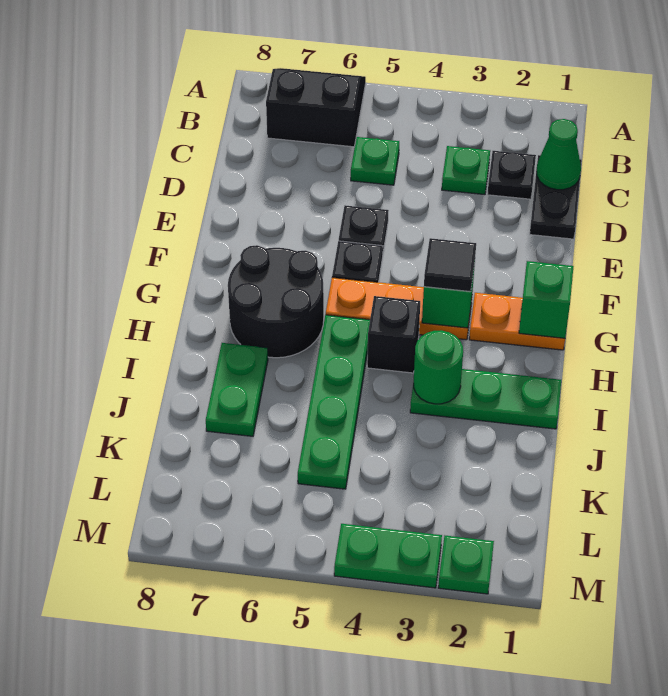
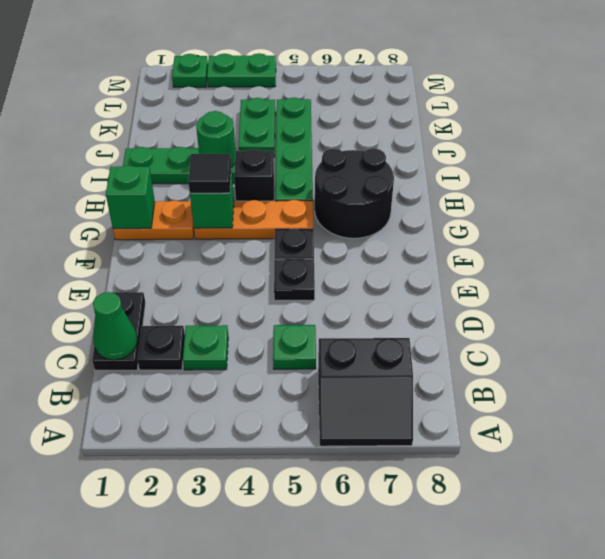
green plate I7:J7 level 1 -> green plate J4:K4 level 1

